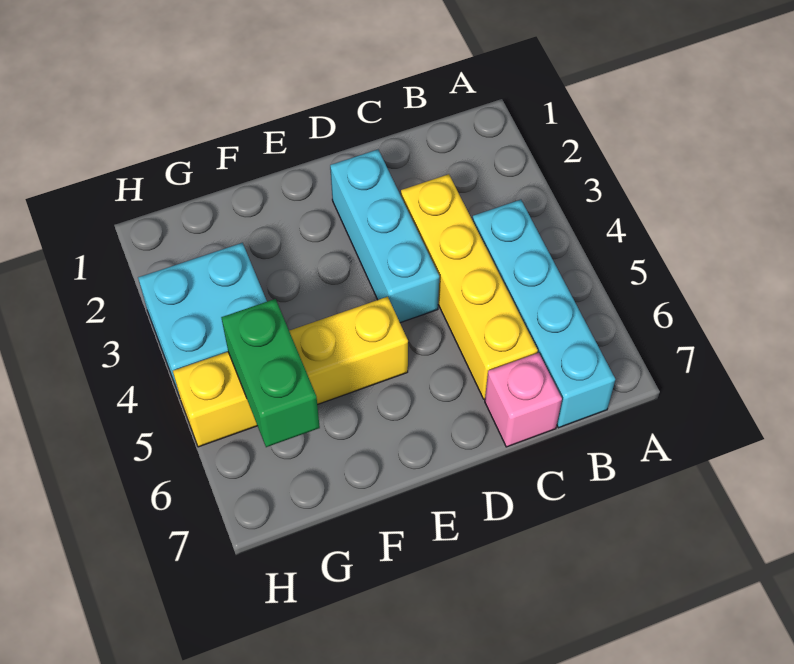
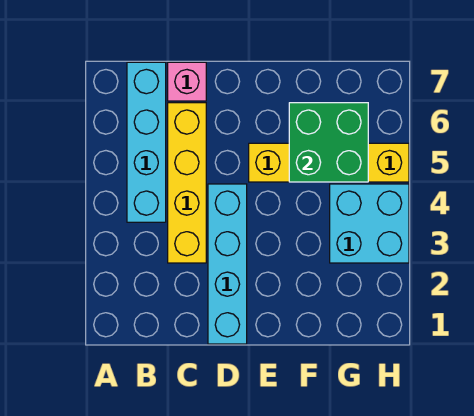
cyan brick D2:D4 level 1 -> cyan brick D1:D4 level 1
green brick G5:G6 level 2 -> green brick F5:G6 level 2

